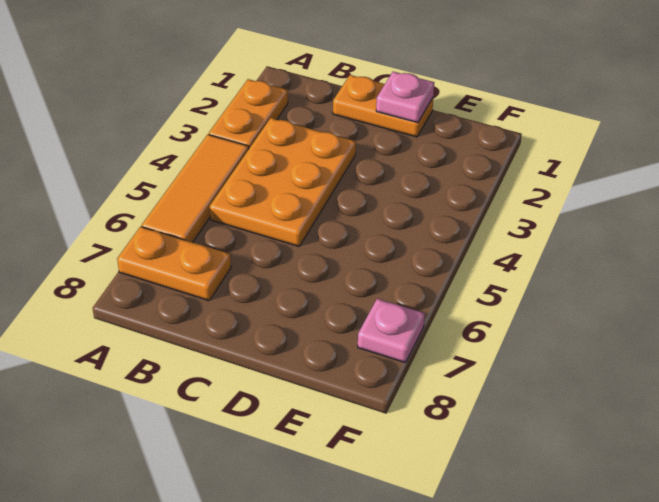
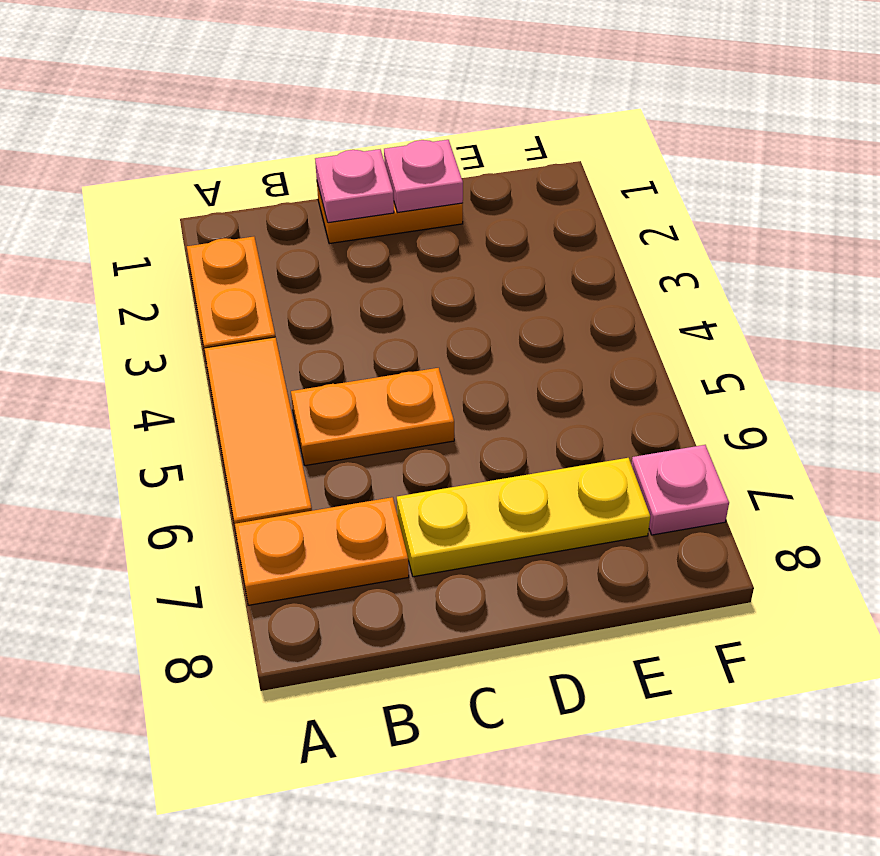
orange plate B3:C5 level 1 -> orange plate B5:C5 level 1
none -> pink plate C1 level 2
none -> yellow plate C7:E7 level 1

